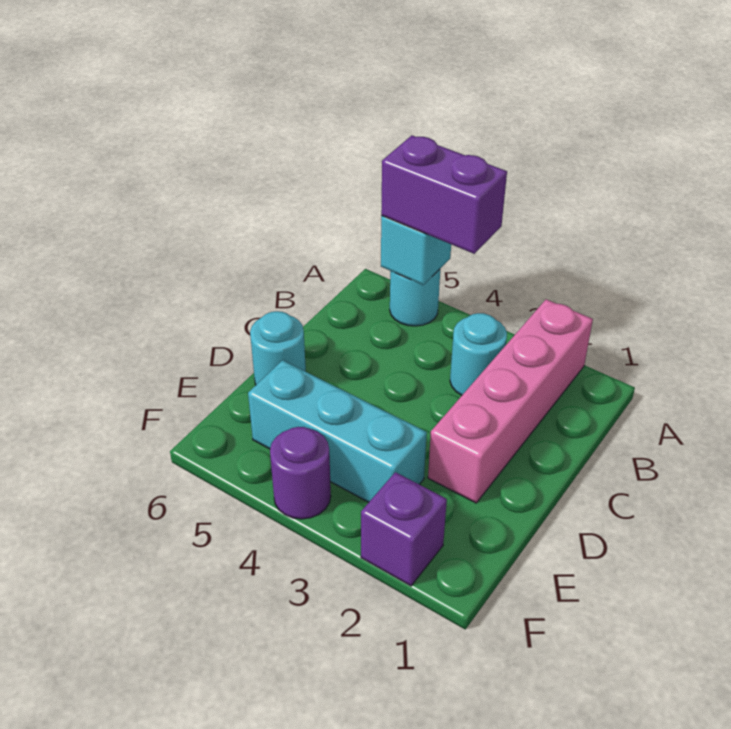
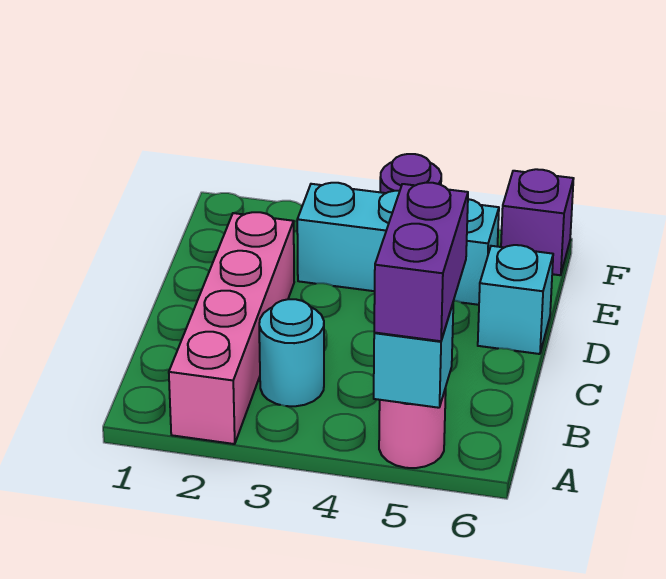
purple brick A4:A5 level 3 -> purple brick A5:B5 level 3
cyan round brick A5 level 1 -> pink round brick A5 level 1
cyan round brick D6 level 1 -> cyan brick D6 level 1
purple brick F2 level 1 -> purple brick F6 level 1

